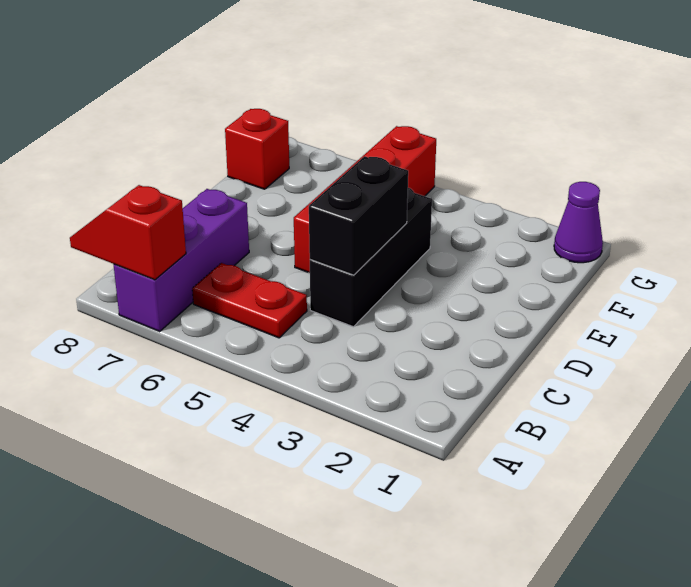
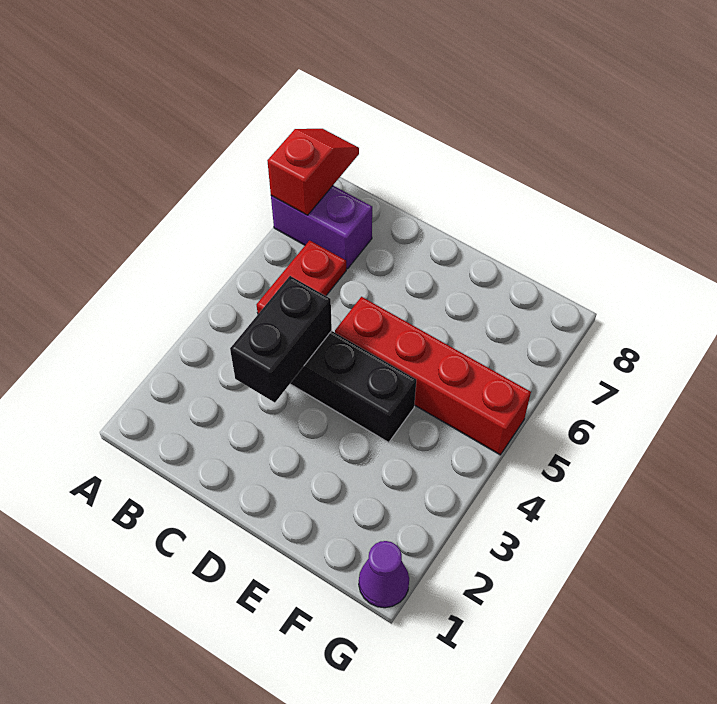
purple brick A7:C7 level 1 -> purple brick A7:B7 level 1
black brick C4:D4 level 2 -> black brick C3:C4 level 2
red brick F8 level 1 -> none

